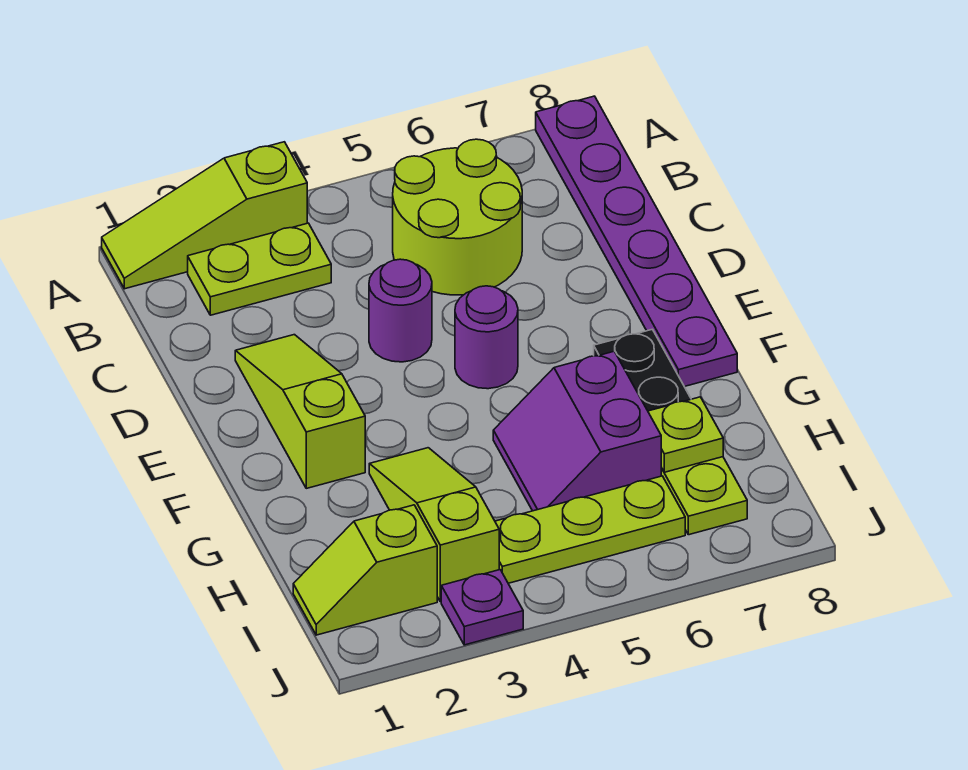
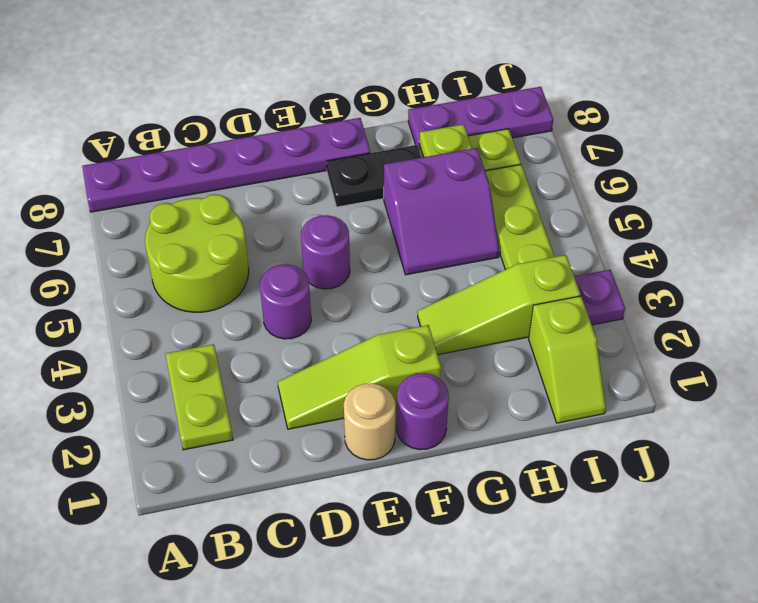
lime slope A1:A3 level 1 top 3 -> none
none -> tan round brick E1 level 1
none -> purple round brick F1 level 1
none -> purple plate H8:J8 level 1

